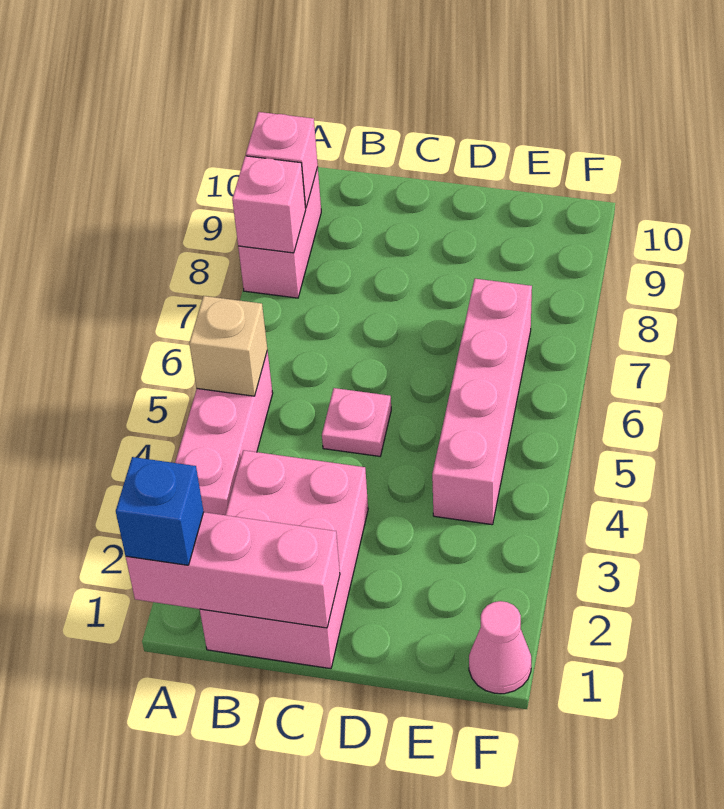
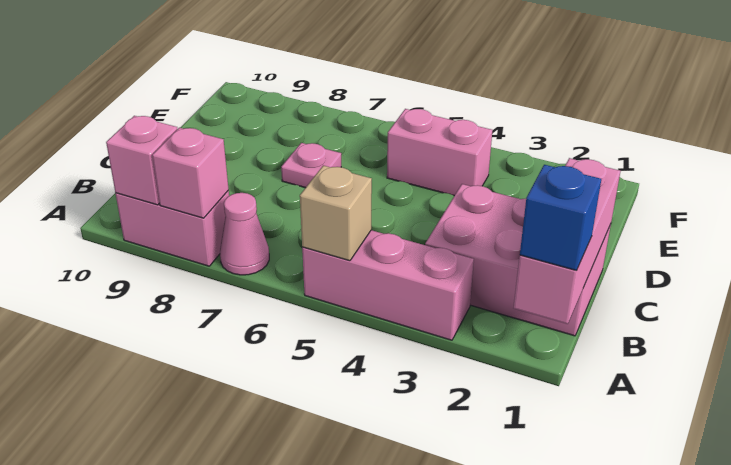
pink plate C5 level 1 -> pink plate D7 level 1
pink brick E4:E7 level 1 -> pink brick E4:E5 level 1
pink cone F1 level 1 -> pink cone A7 level 1

